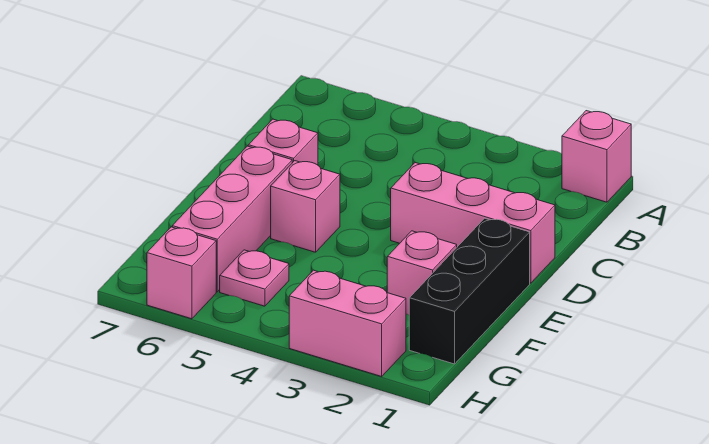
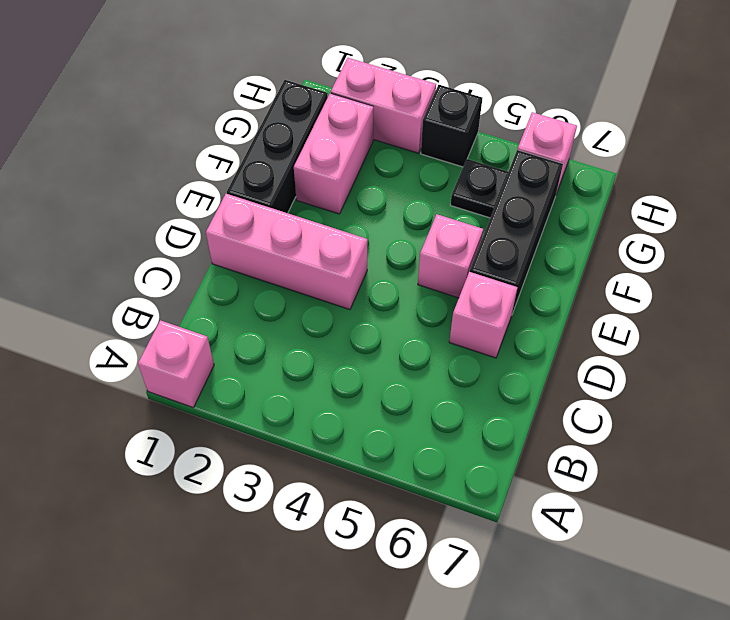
pink brick E6:G6 level 1 -> black brick E6:G6 level 1
pink brick F2 level 1 -> pink brick F2:G2 level 1
pink plate G5 level 1 -> black plate G5 level 1
none -> black brick H4 level 1

